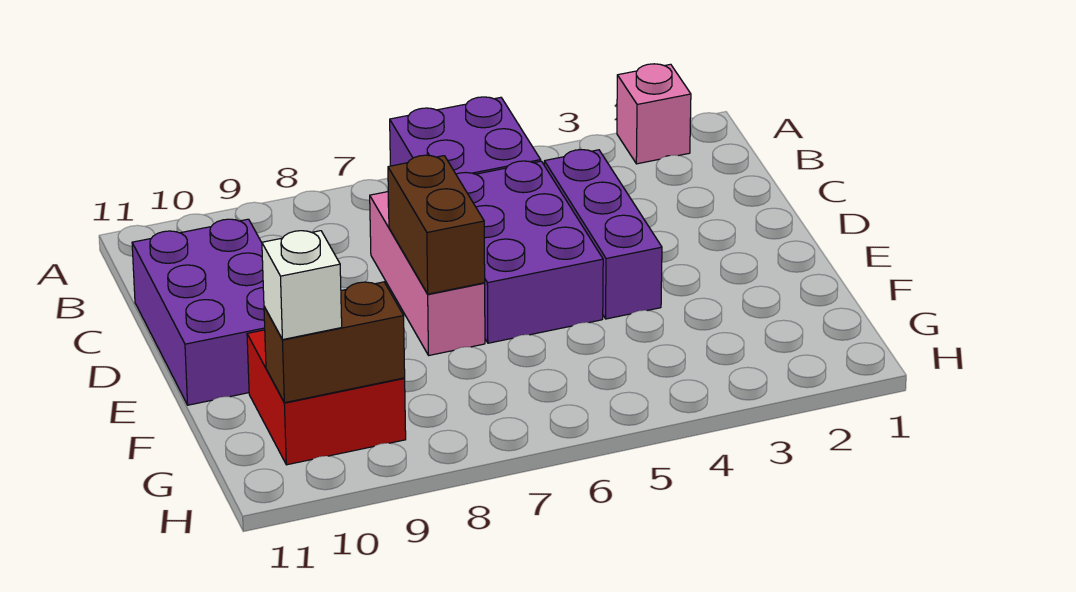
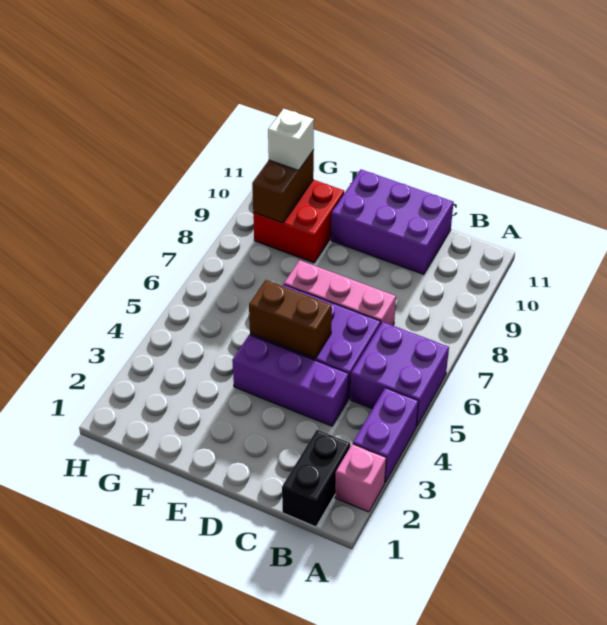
none -> purple brick A3:A4 level 1
none -> black brick B1:B2 level 1
brown brick D7:E7 level 2 -> brown brick D5:E5 level 2

